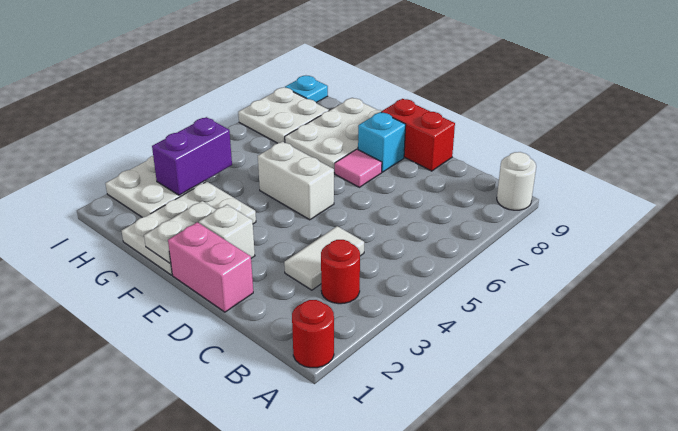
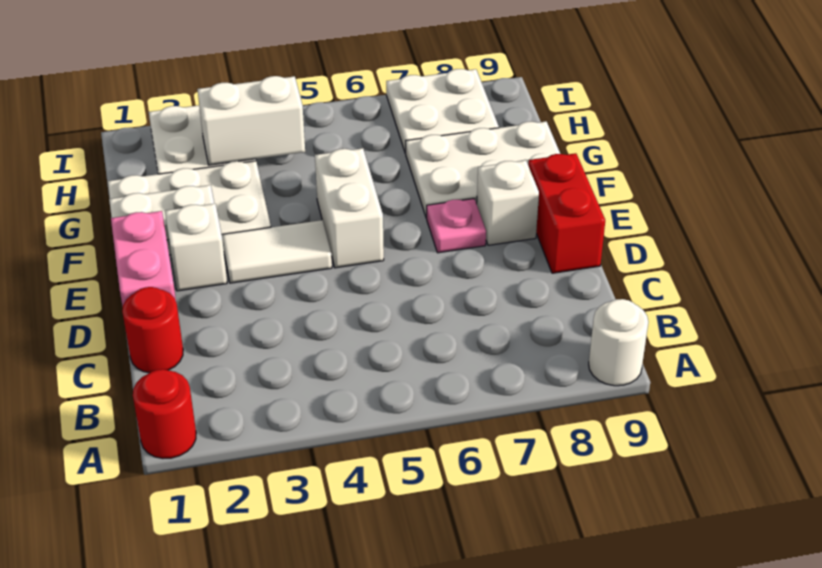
red round brick B3 level 1 -> red round brick C1 level 1
white tile C3:C4 level 1 -> white tile E3:E4 level 1
pink tile E7 level 1 -> pink plate E7 level 1
cyan brick E8 level 1 -> white brick E8 level 1
purple brick H3:H4 level 2 -> white brick H3:H4 level 2
cyan plate I9 level 1 -> none

